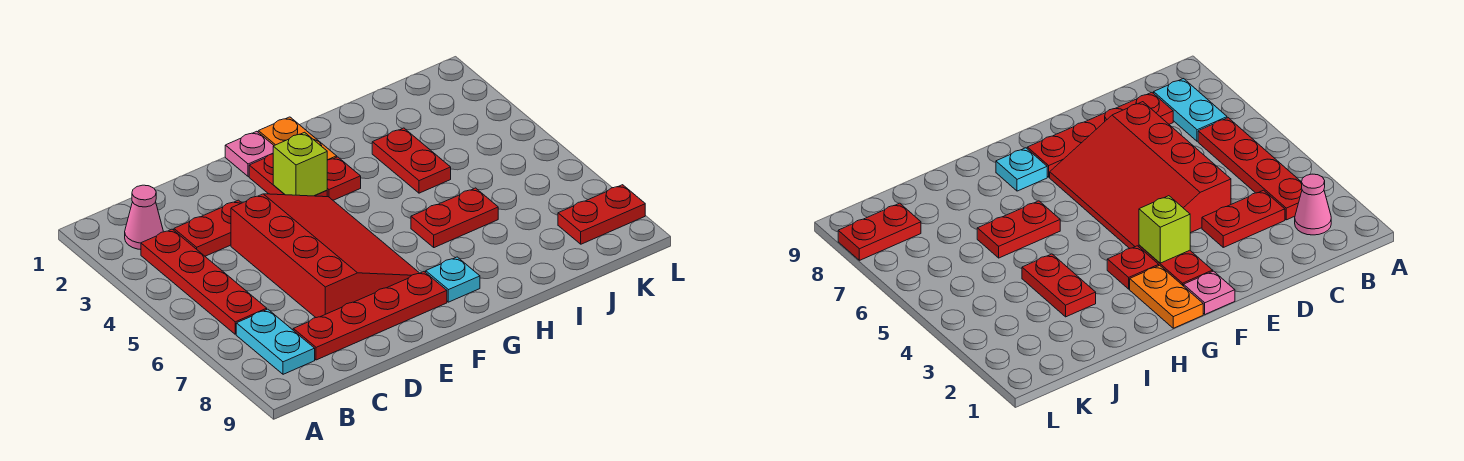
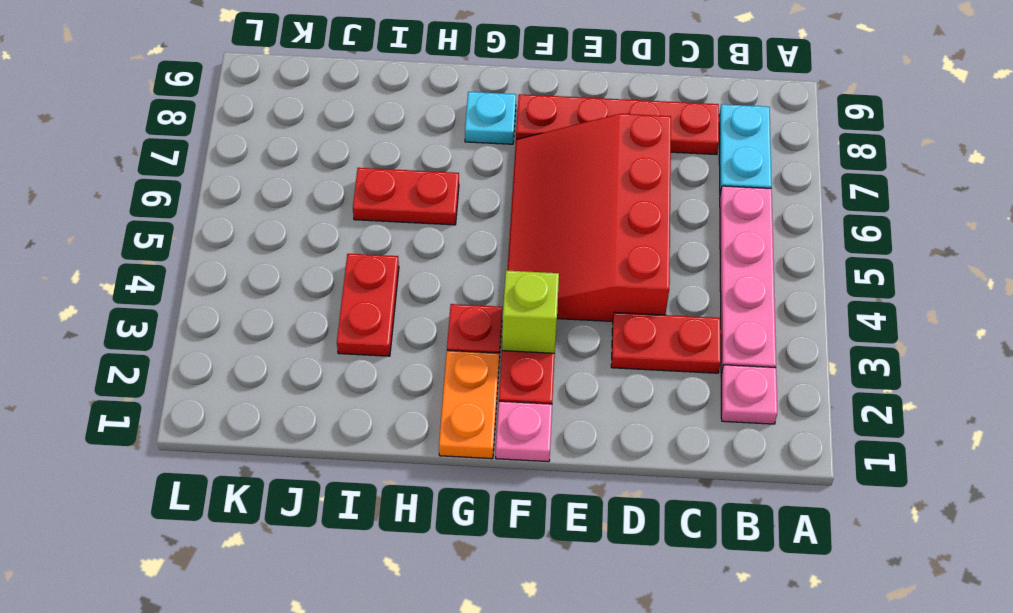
pink cone B2 level 1 -> pink plate B2 level 1
red plate B3:B6 level 1 -> pink plate B3:B6 level 1
red plate K8:L8 level 1 -> none

